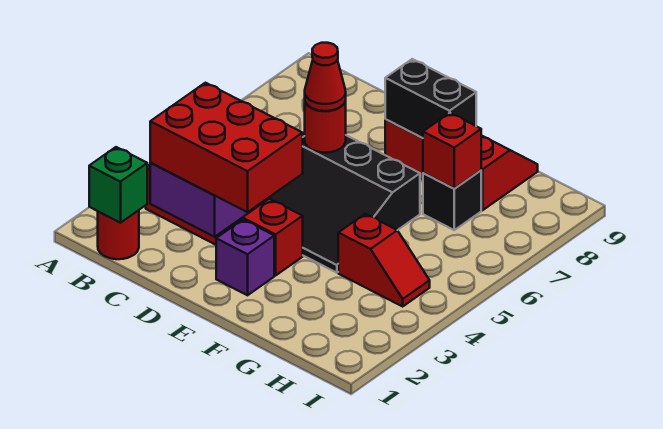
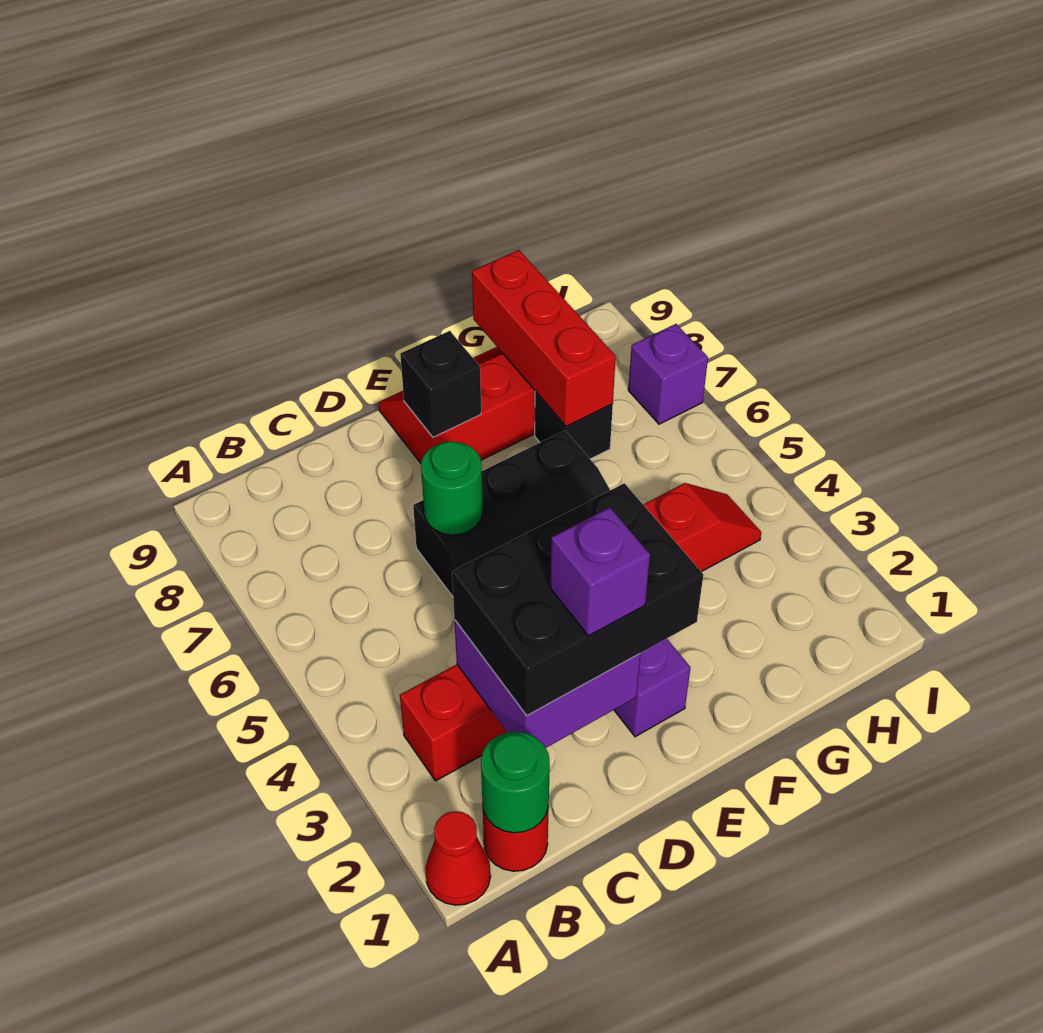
green brick B1 level 2 -> green round brick B1 level 2
red brick C2:E3 level 3 -> black brick C2:E3 level 3
none -> purple brick D2 level 4
red round brick D6 level 2 -> green round brick D6 level 2
red cone D6 level 3 -> red cone A1 level 1
black brick E8:F8 level 2 -> black brick E8 level 2
red brick G7 level 2 -> red brick G7:G9 level 2
none -> purple brick I7 level 1

